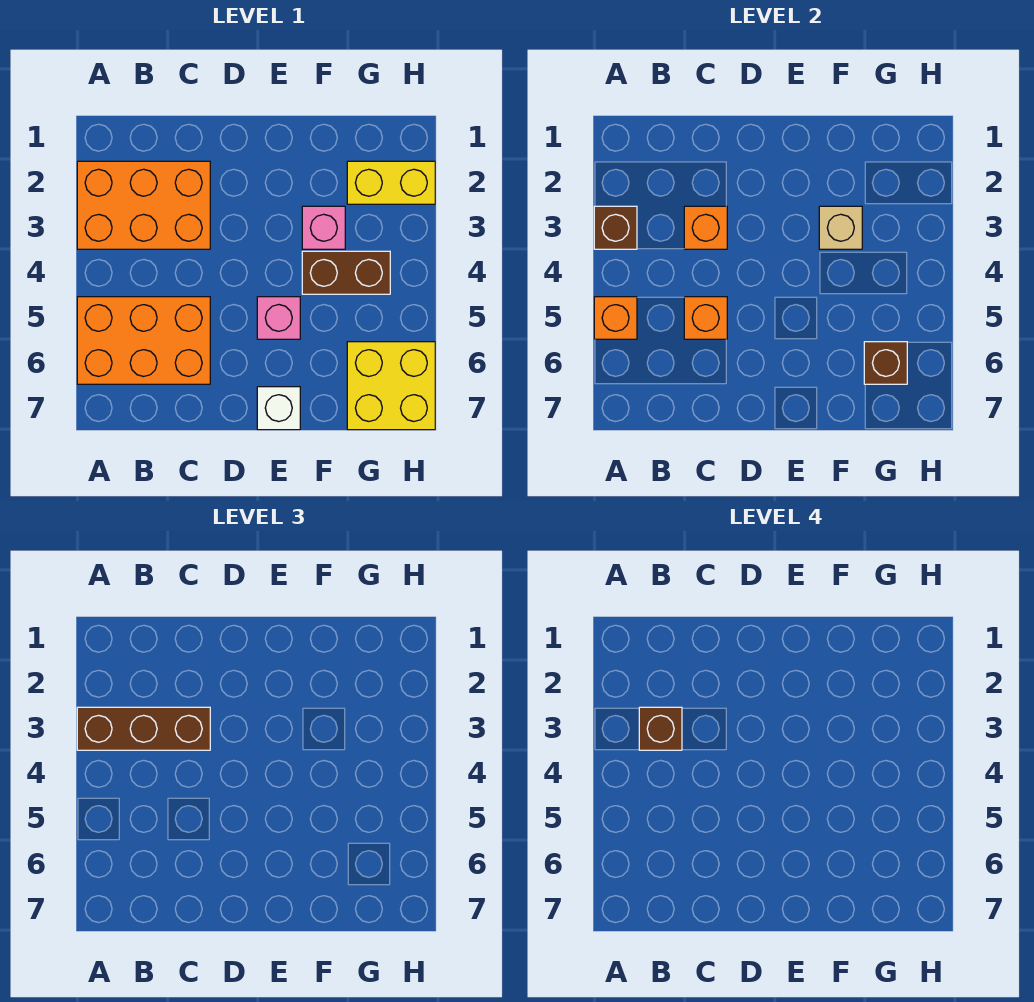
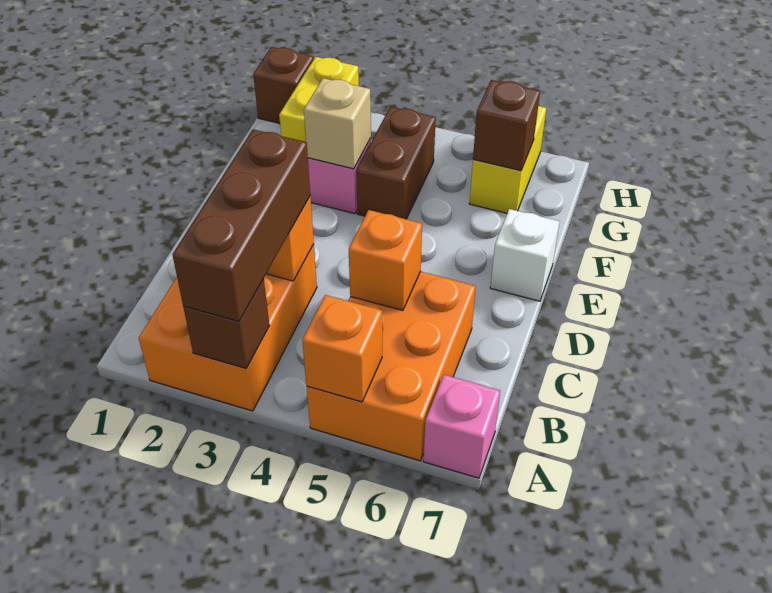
brown brick B3 level 4 -> brown brick H1 level 1
pink brick E5 level 1 -> pink brick A7 level 1
yellow brick G6:H7 level 1 -> yellow brick G6:H6 level 1

